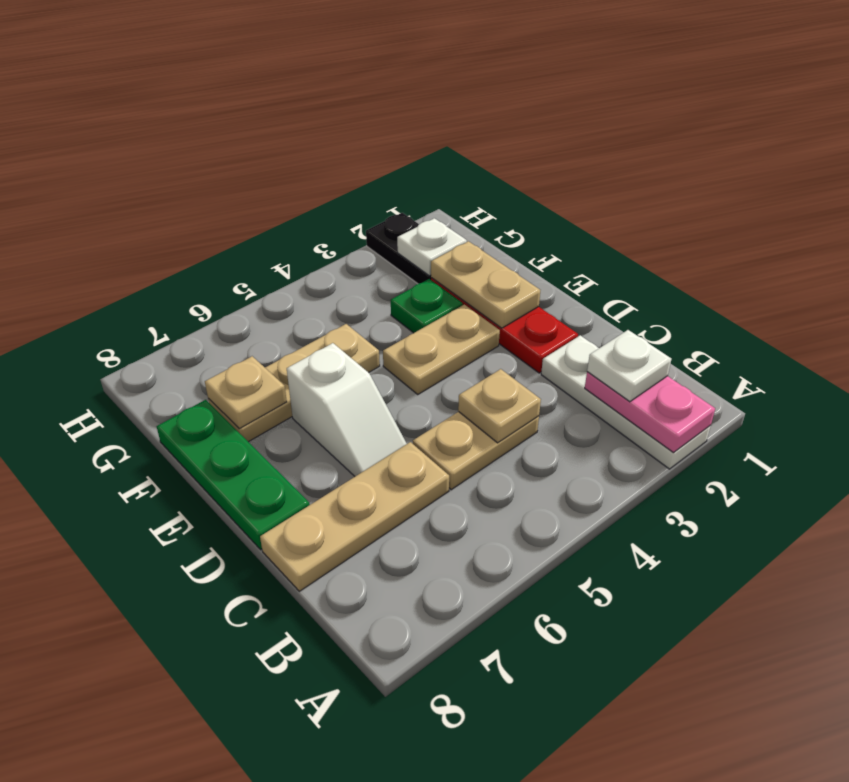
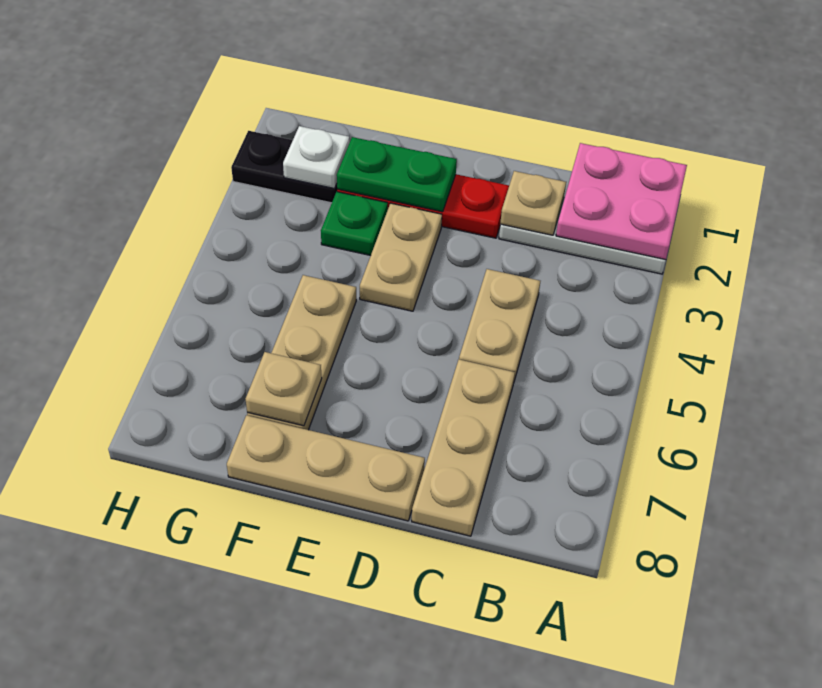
pink plate A2:B2 level 2 -> pink plate A1:B2 level 2
white plate B2 level 3 -> none
tan plate C4 level 2 -> tan plate C2 level 2
white slope D6:E6 level 1 top E -> none
green plate D8:F8 level 1 -> tan plate D8:F8 level 1
tan plate E2:F2 level 2 -> green plate E2:F2 level 2

